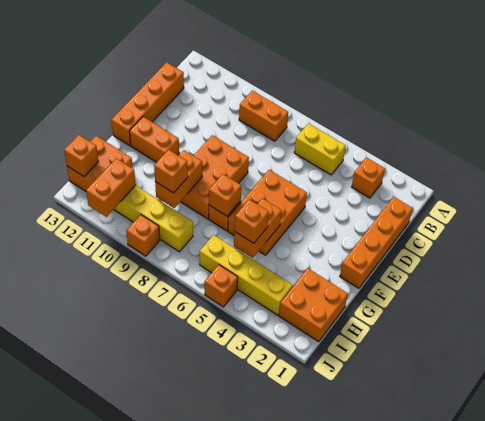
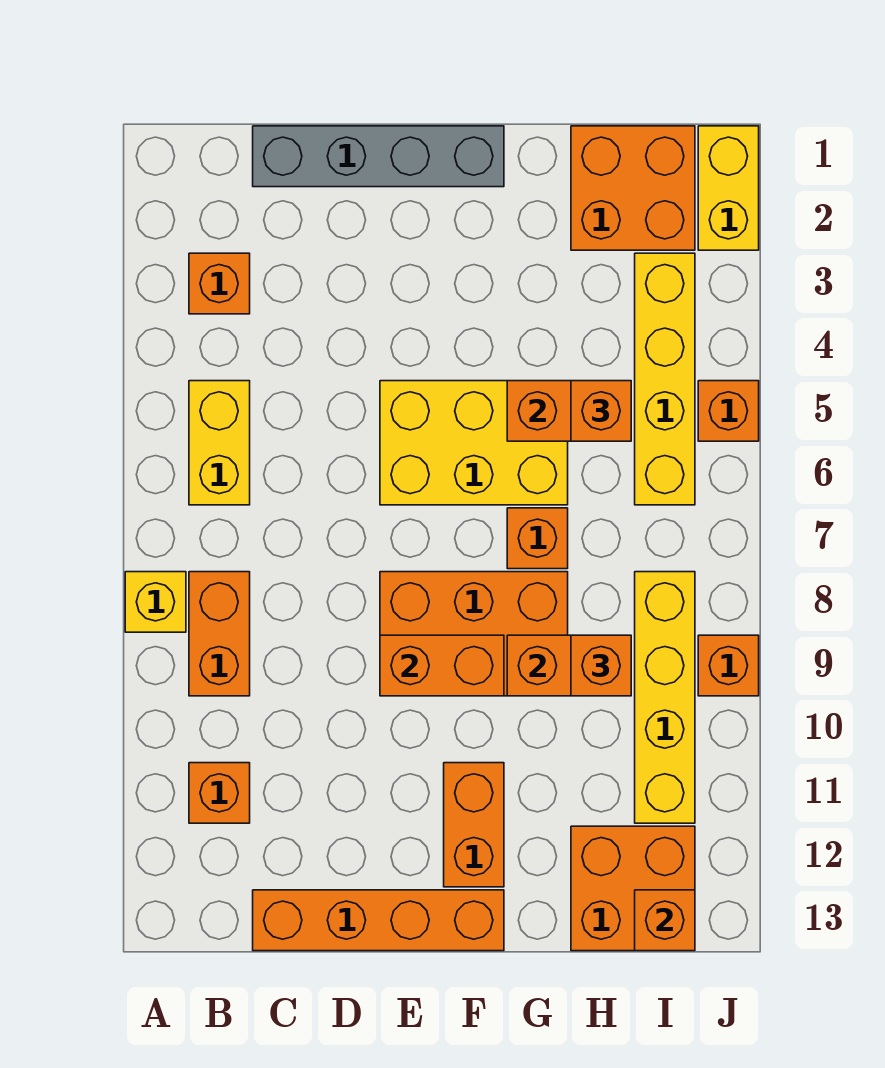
none -> yellow brick A8 level 1
orange brick C1:F1 level 1 -> grey brick C1:F1 level 1
orange brick E5:G6 level 1 -> yellow brick E5:G6 level 1
orange brick G7 level 2 -> orange brick B11 level 1
orange brick I11:J11 level 2 -> orange brick E9:F9 level 2
none -> yellow brick J1:J2 level 1

